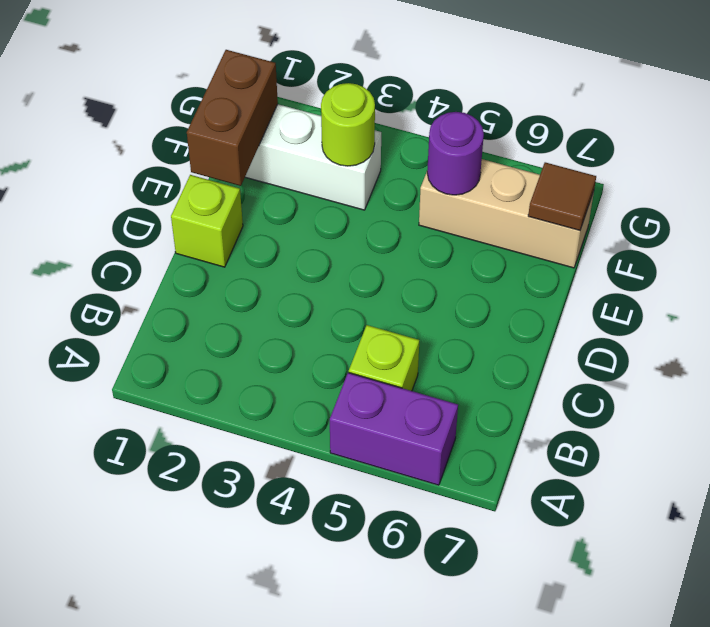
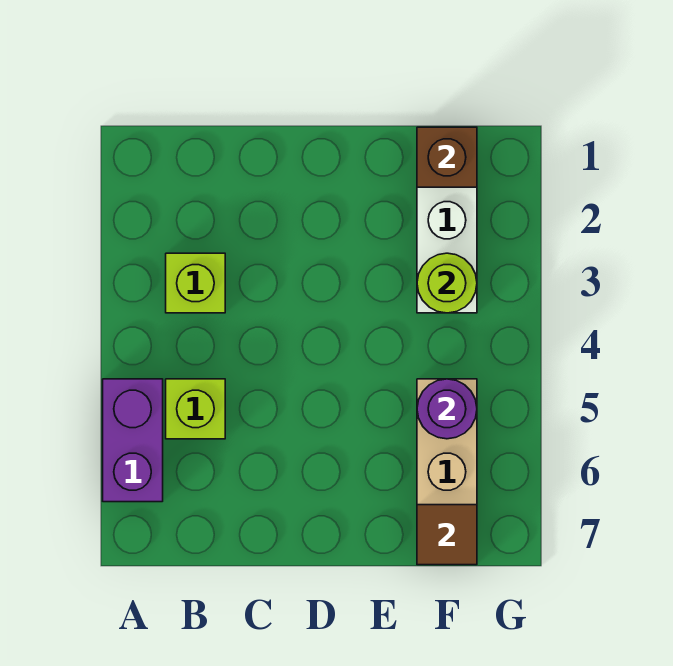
lime brick D1 level 1 -> lime brick B3 level 1
brown brick E1:F1 level 2 -> brown brick F1 level 2

